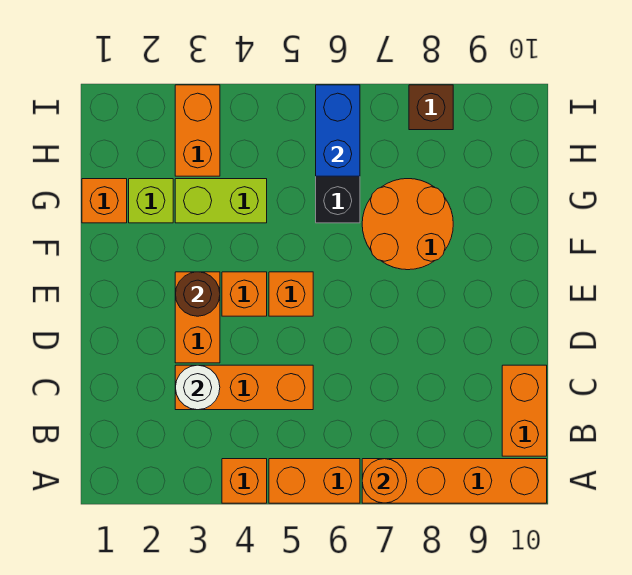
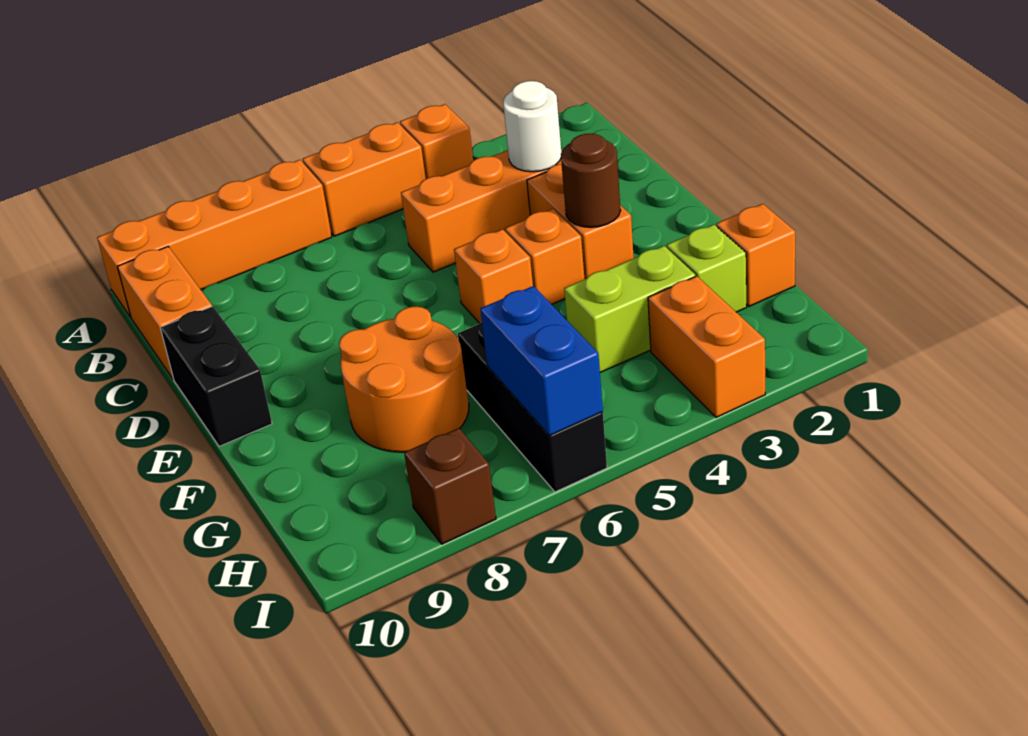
orange round brick A7 level 2 -> none
none -> black brick D10:E10 level 1

